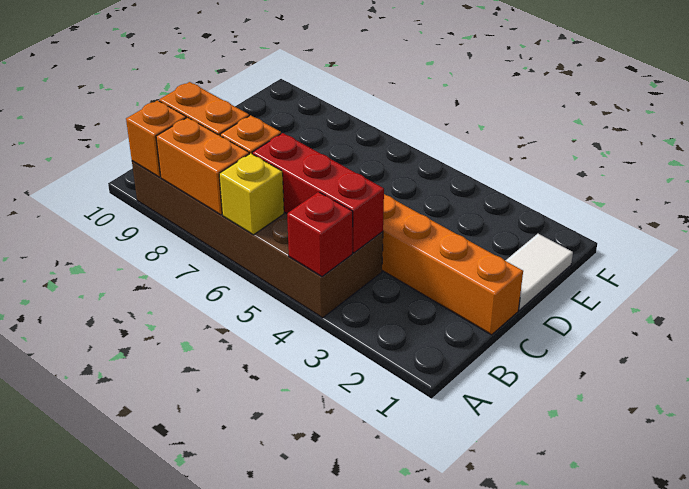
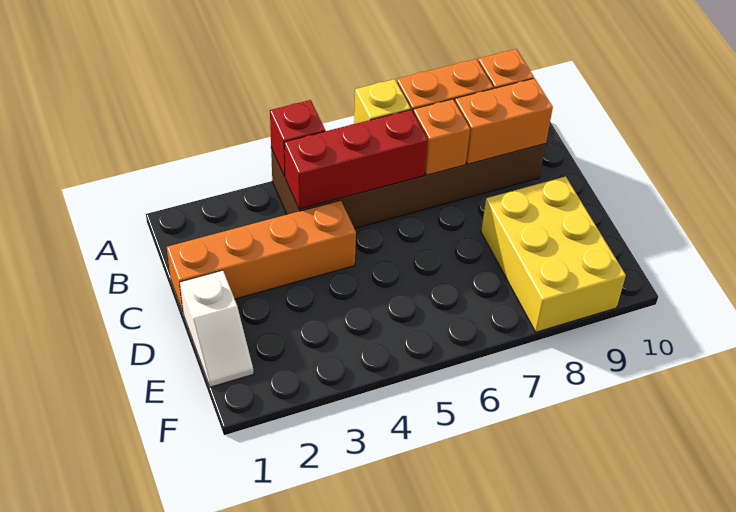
white tile D1:E1 level 1 -> white slope D1:E1 level 1 top D
none -> yellow brick D8:F9 level 1

